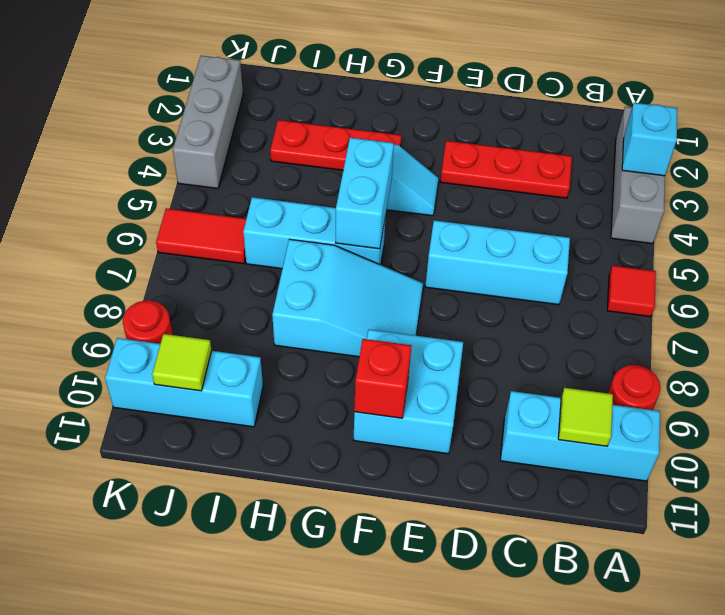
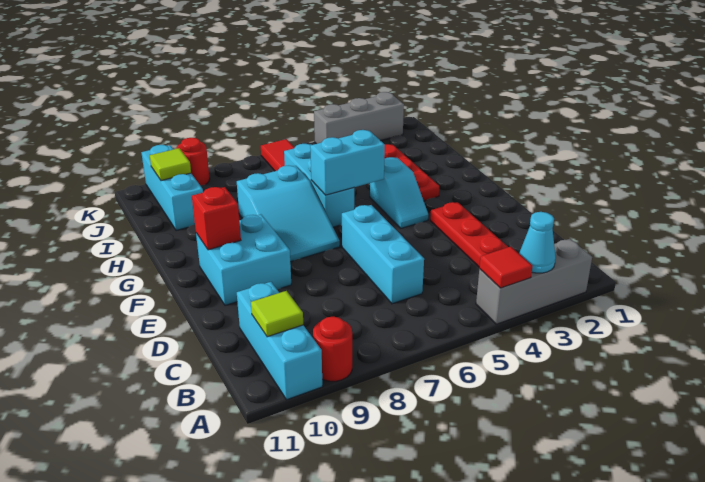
cyan brick A3 level 2 -> cyan cone A3 level 2
red tile A6 level 1 -> red tile A4 level 2

